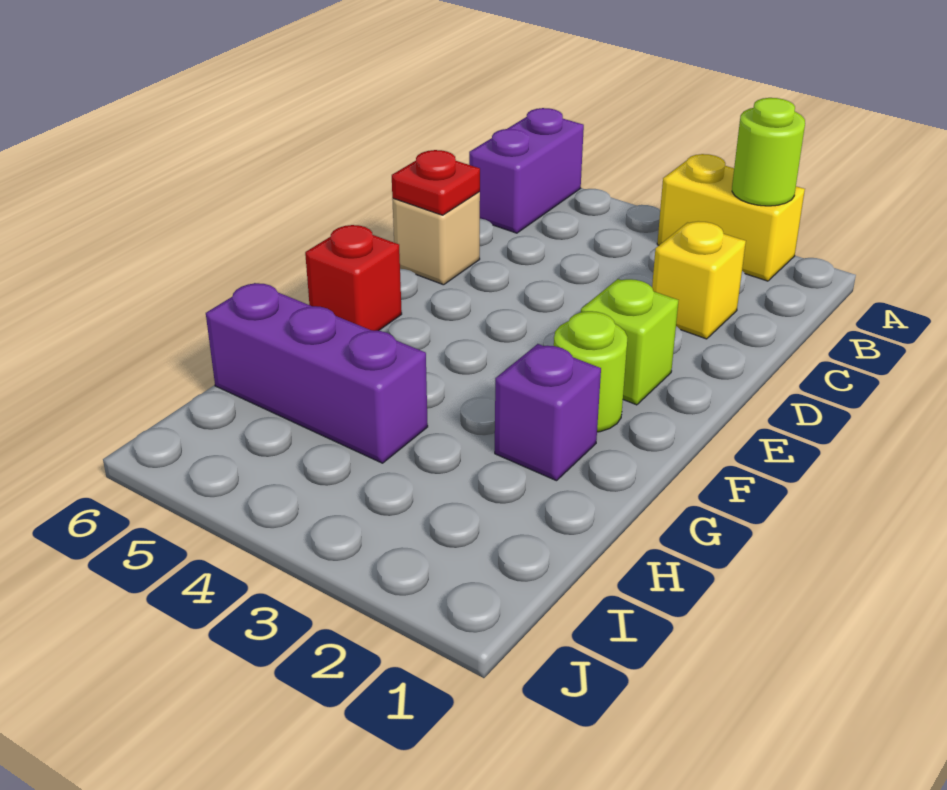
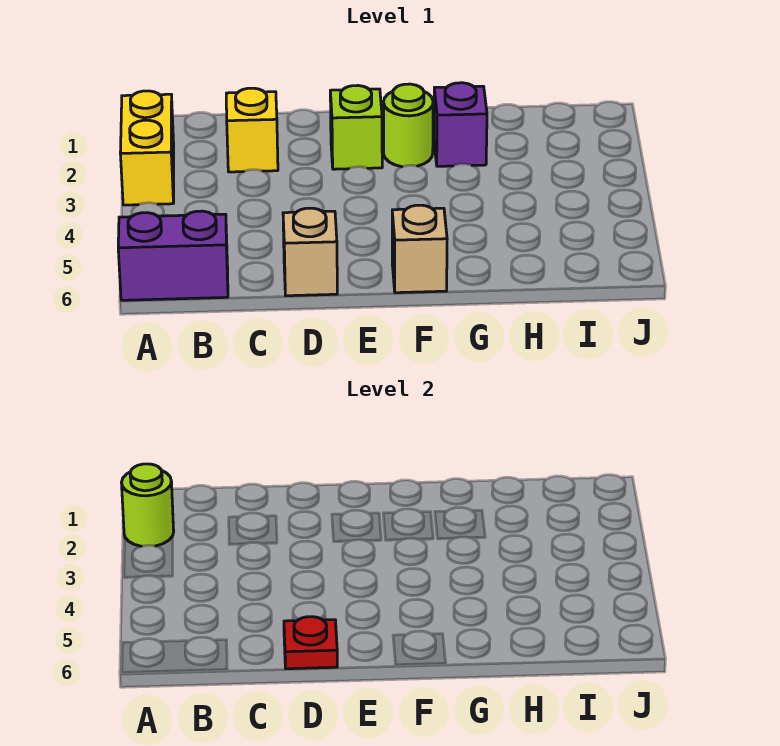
red brick F6 level 1 -> tan brick F6 level 1
purple brick H4:H6 level 1 -> none

